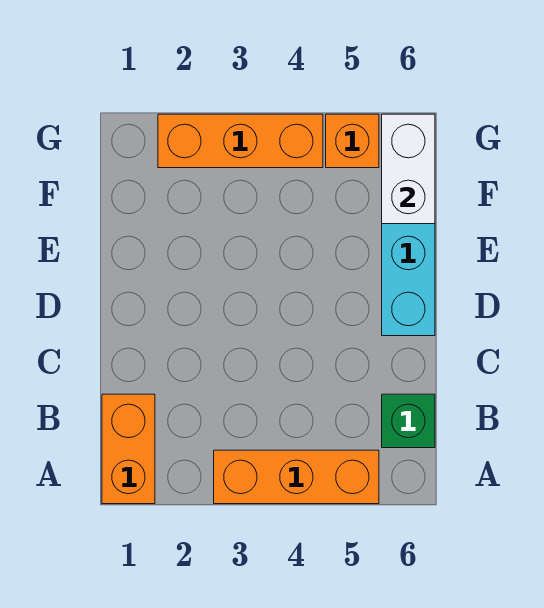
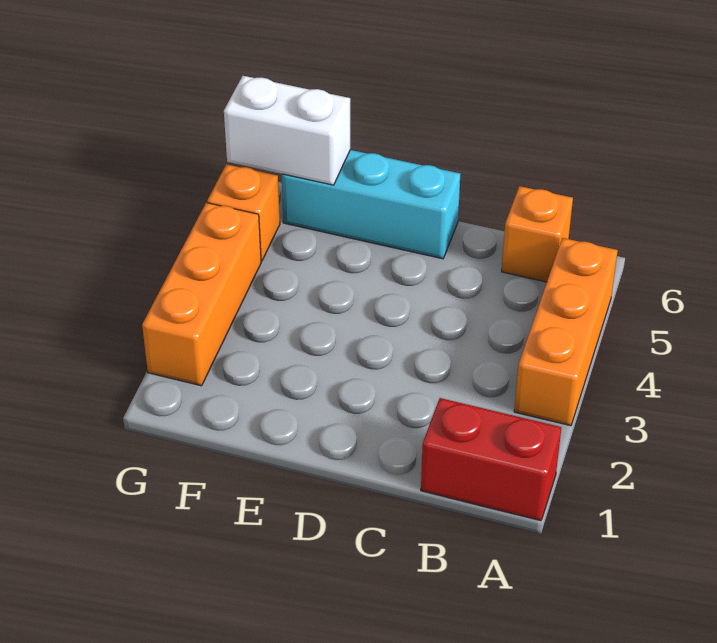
orange brick A1:B1 level 1 -> red brick A1:B1 level 1
green brick B6 level 1 -> orange brick B6 level 1

